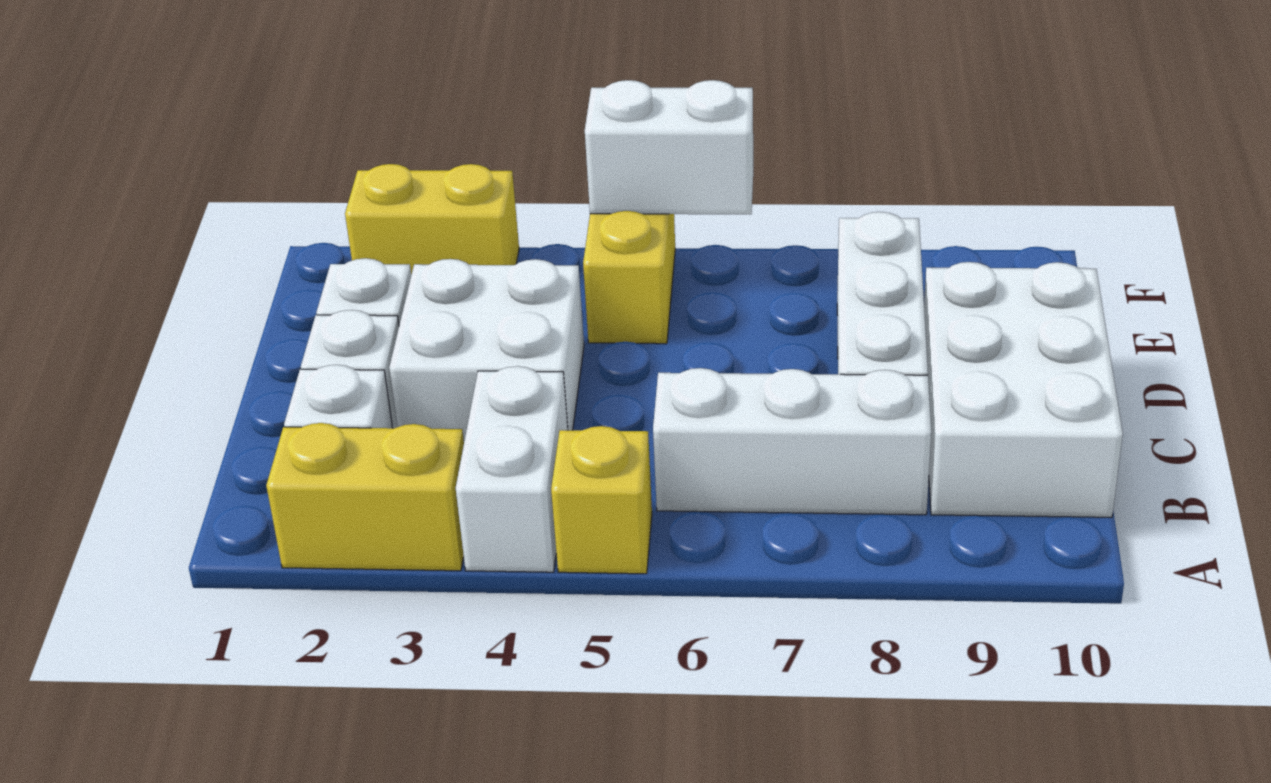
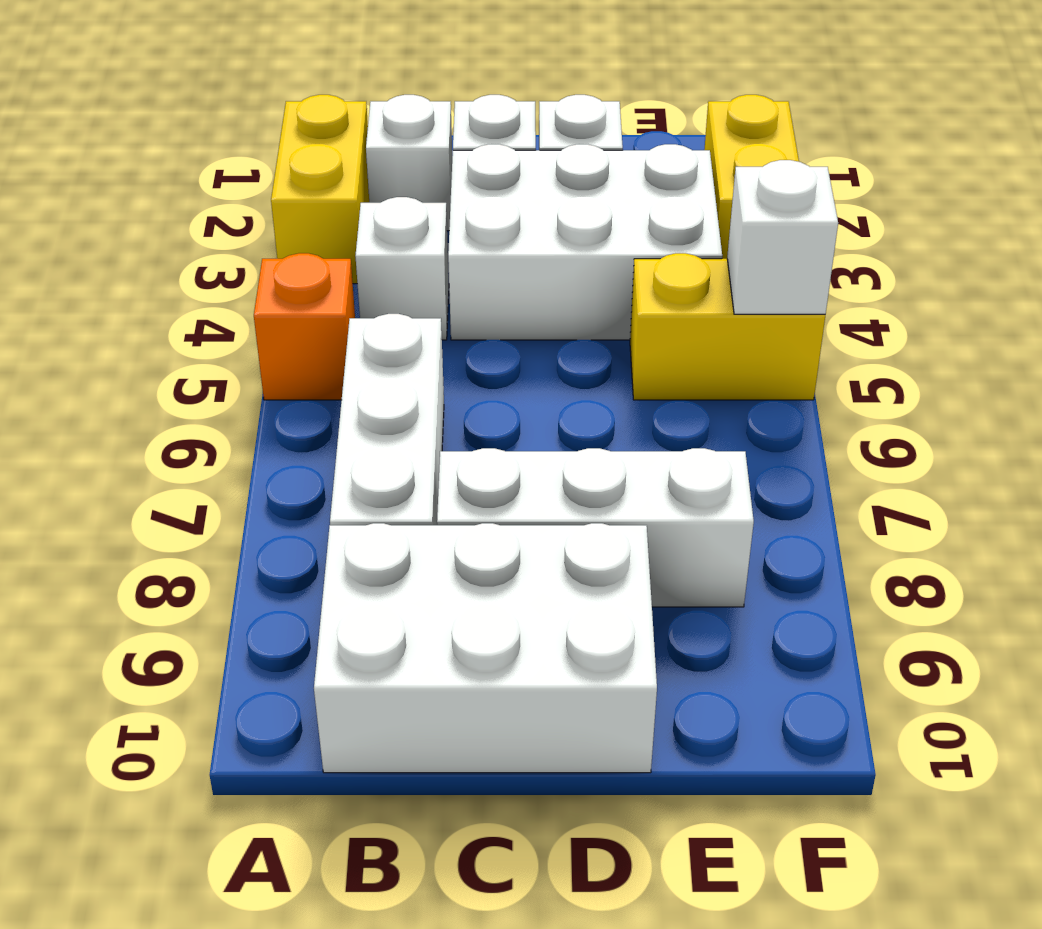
white brick A4:B4 level 1 -> white brick B4 level 1
yellow brick A5 level 1 -> orange brick A5 level 1
white brick C3:D4 level 1 -> white brick C3:E4 level 1
white brick F5:F6 level 2 -> white brick F5 level 2

